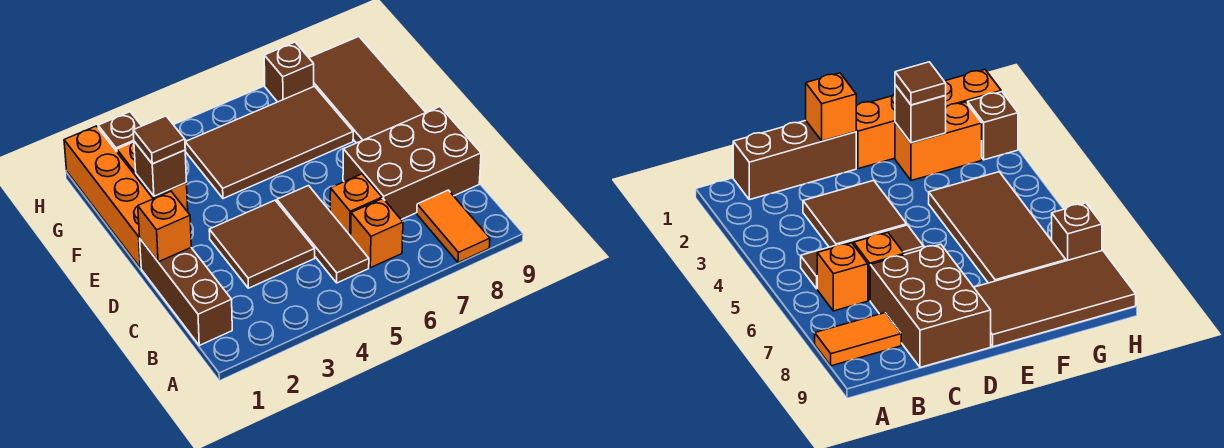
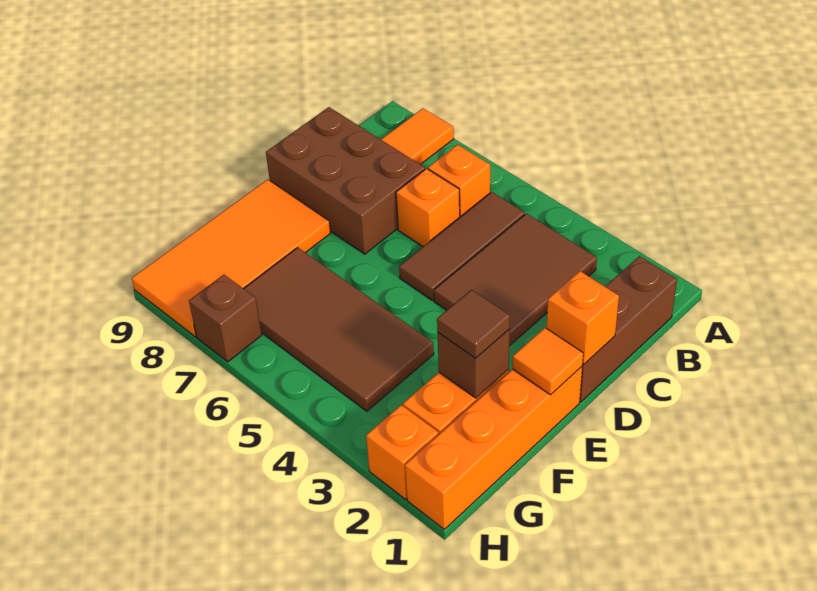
brown tile C3:D4 level 1 -> brown tile B3:D4 level 1
none -> orange tile E1 level 2
brown tile E8:H9 level 1 -> orange tile E8:H9 level 1
brown brick H2 level 1 -> orange brick H2 level 1

